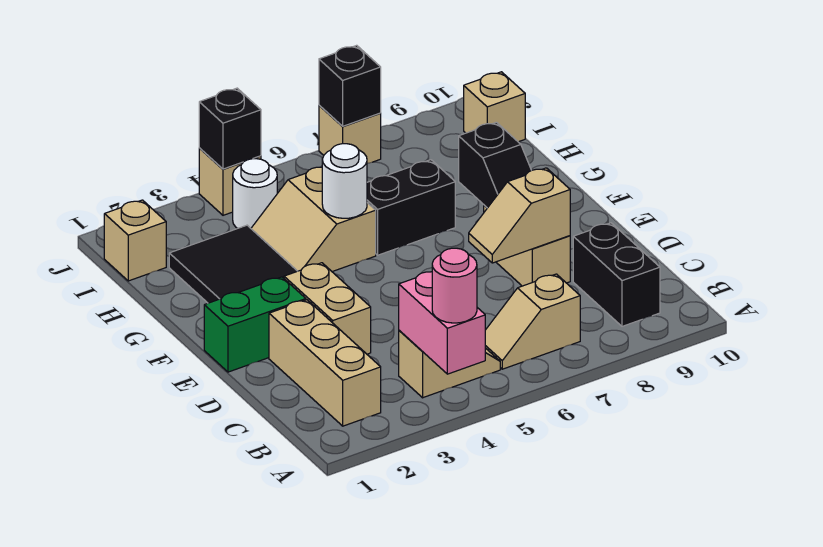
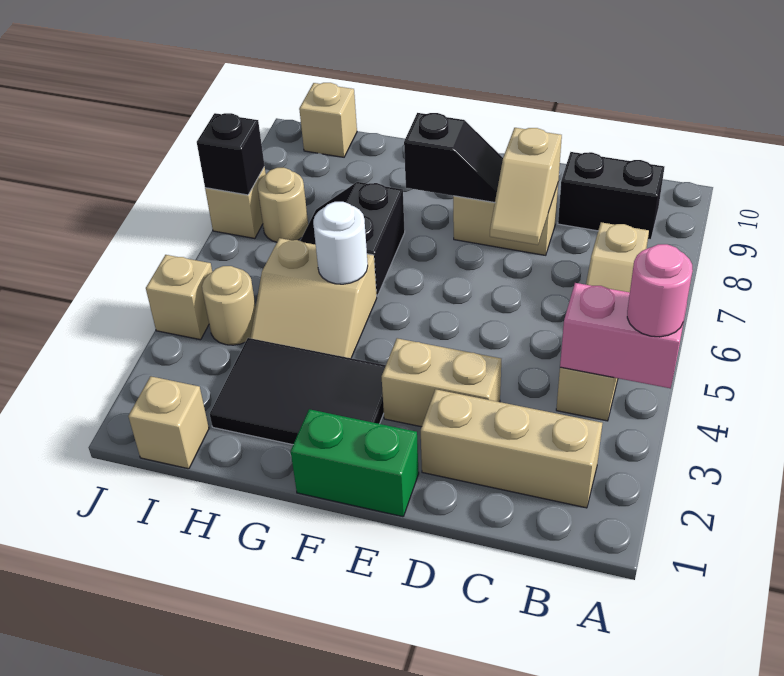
green brick E1:E2 level 1 -> green brick E1:F1 level 1
white round brick I4 level 1 -> tan round brick I4 level 1
none -> tan round brick I7 level 1
black brick J4 level 2 -> none

